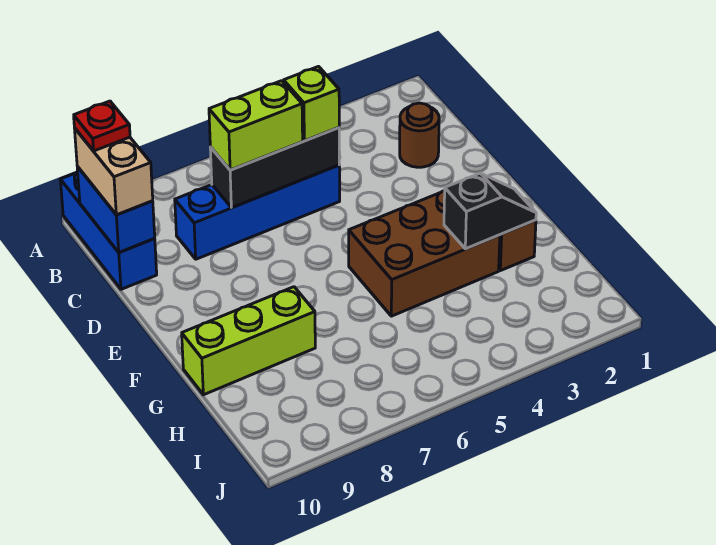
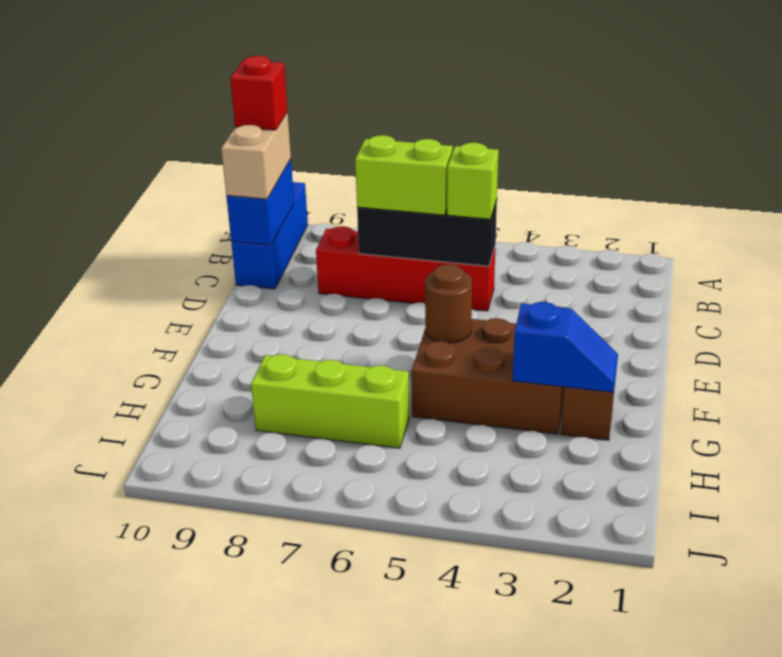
red plate B10 level 4 -> red brick B10 level 4
brown round brick C2 level 1 -> brown round brick F5 level 2
blue brick C5:C8 level 1 -> red brick C5:C8 level 1
black slope G2:G3 level 2 top 3 -> blue slope G2:G3 level 2 top 3
lime brick G8:G10 level 1 -> lime brick H6:H8 level 1

